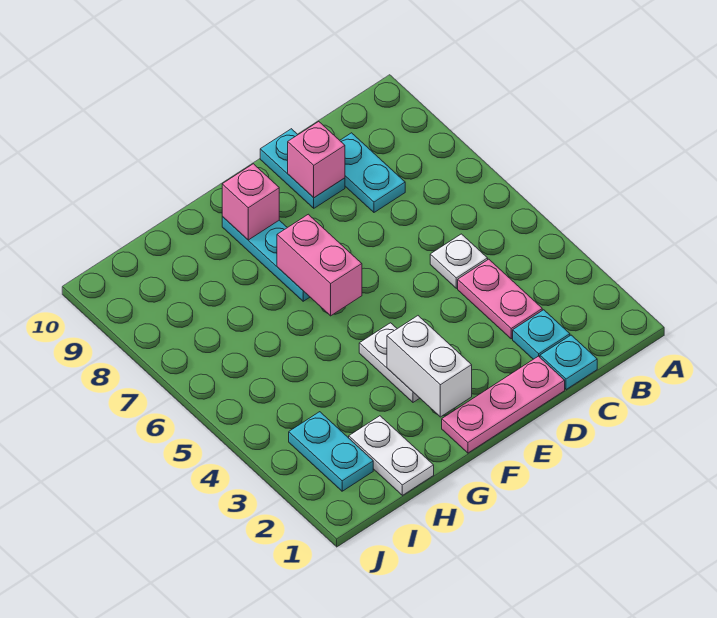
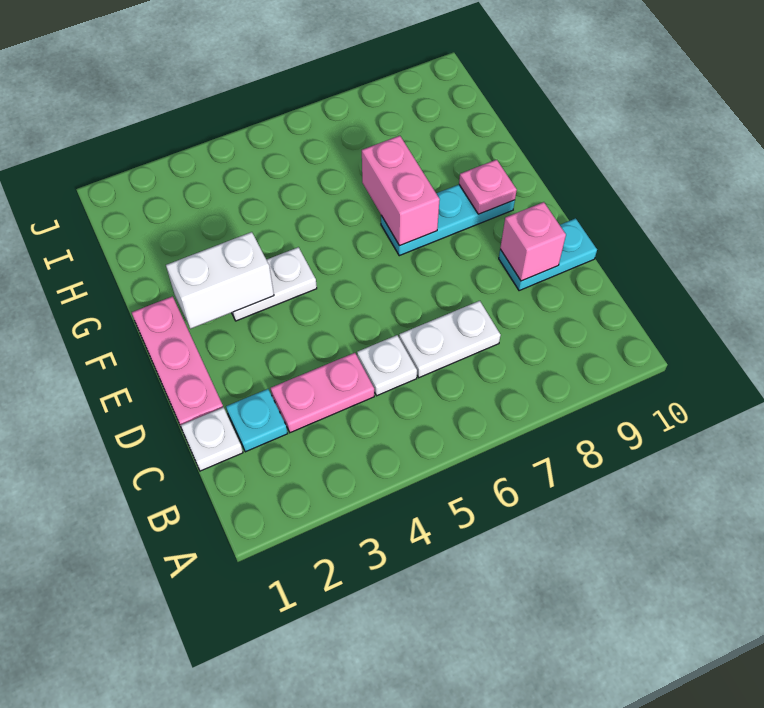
cyan plate C1 level 1 -> white plate C1 level 1
cyan plate C8:C9 level 1 -> none
pink brick F6:F7 level 2 -> pink brick F7:G7 level 2
pink brick F9 level 2 -> pink plate F9 level 2
white plate H1:H2 level 1 -> white plate C6:C7 level 1
cyan plate I2:I3 level 1 -> none

